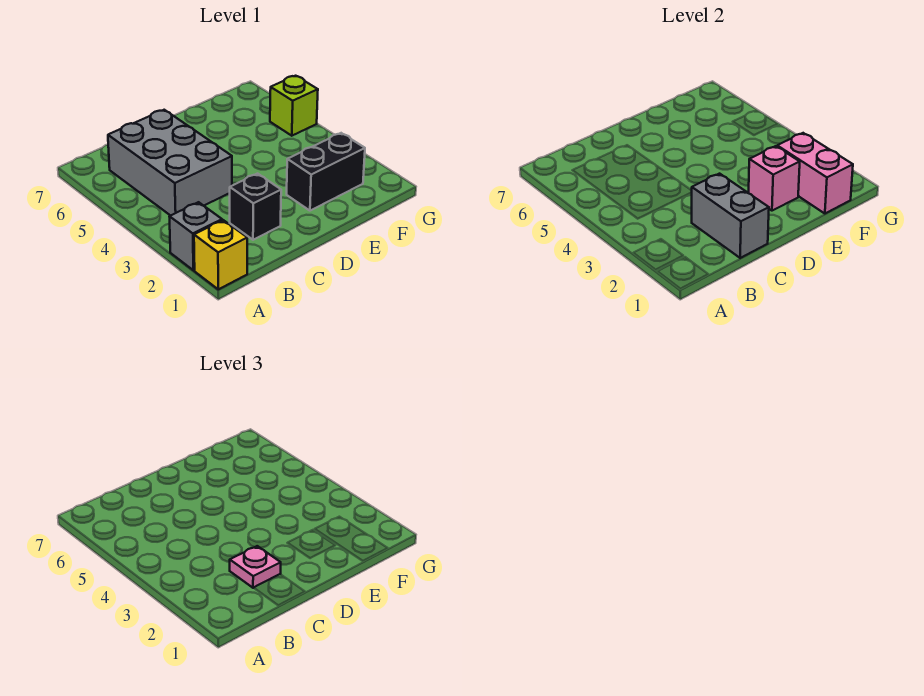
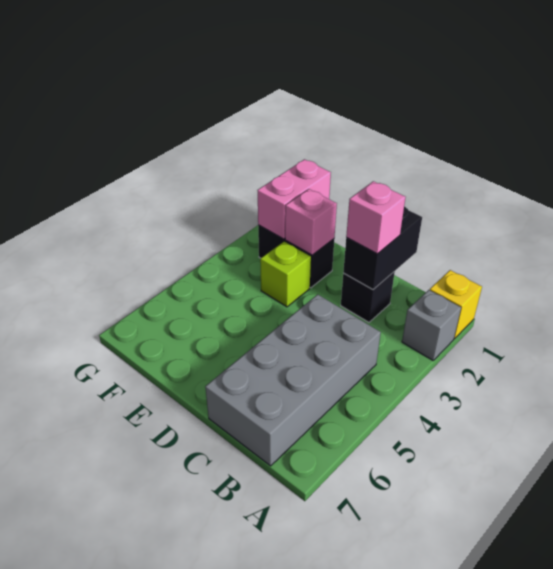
grey brick B4:C6 level 1 -> grey brick B4:C7 level 1
grey brick C1:C2 level 2 -> black brick C1:C2 level 2
pink plate C2 level 3 -> pink brick C2 level 3
lime brick G5 level 1 -> lime brick E3 level 1

